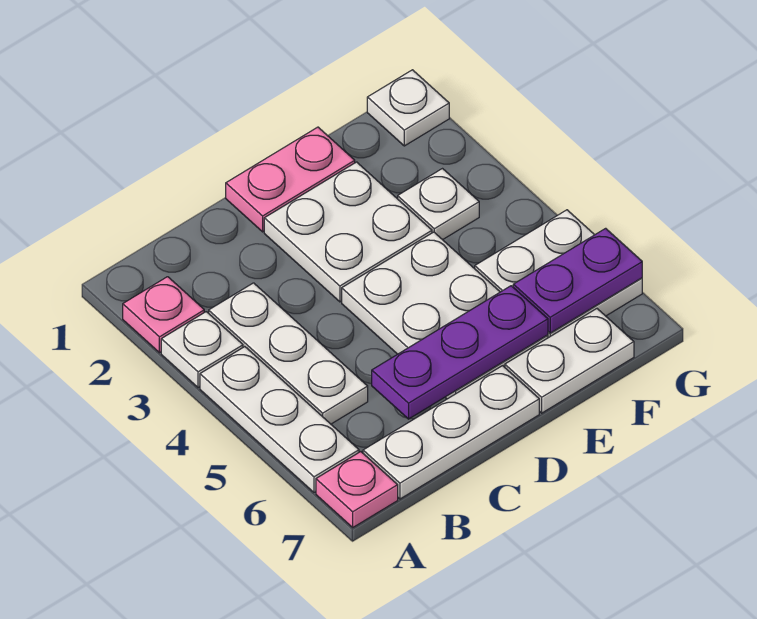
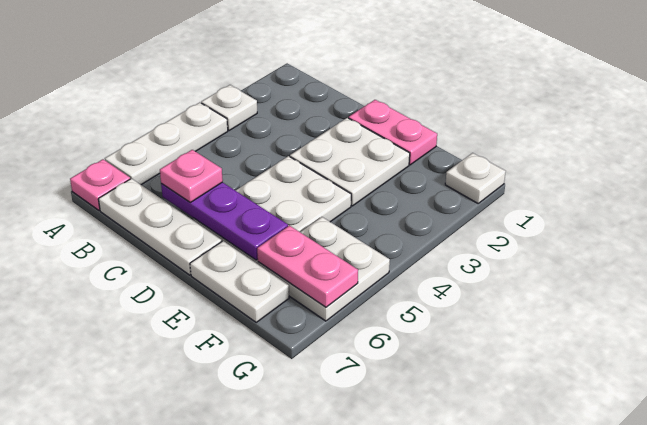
pink plate A2 level 1 -> pink plate C6 level 3
white plate B3:B5 level 1 -> none
white plate F3 level 1 -> none
purple plate F6:G6 level 2 -> pink plate F6:G6 level 2

